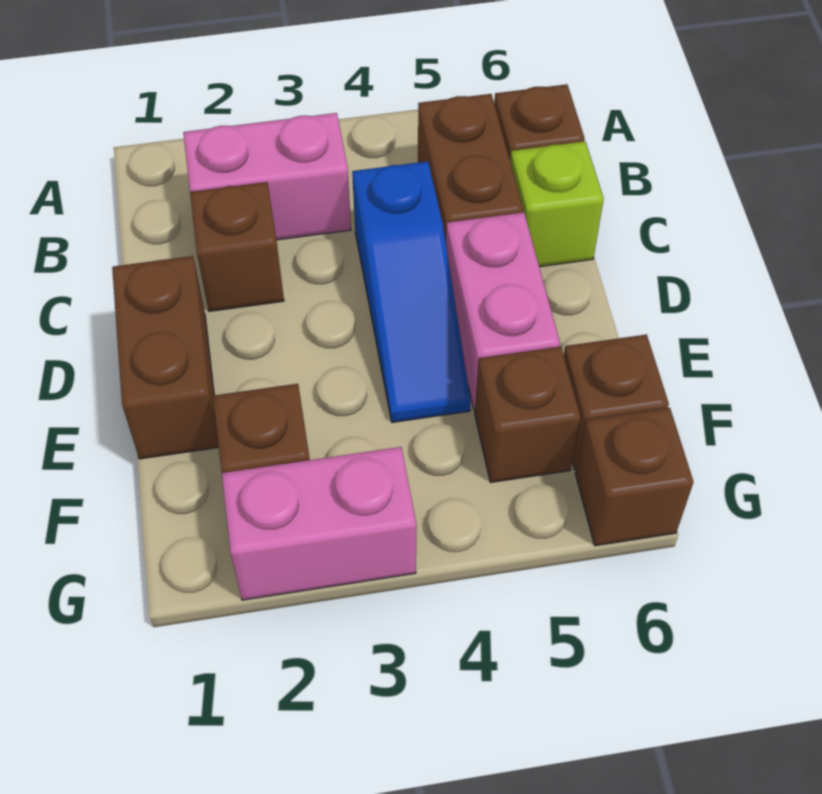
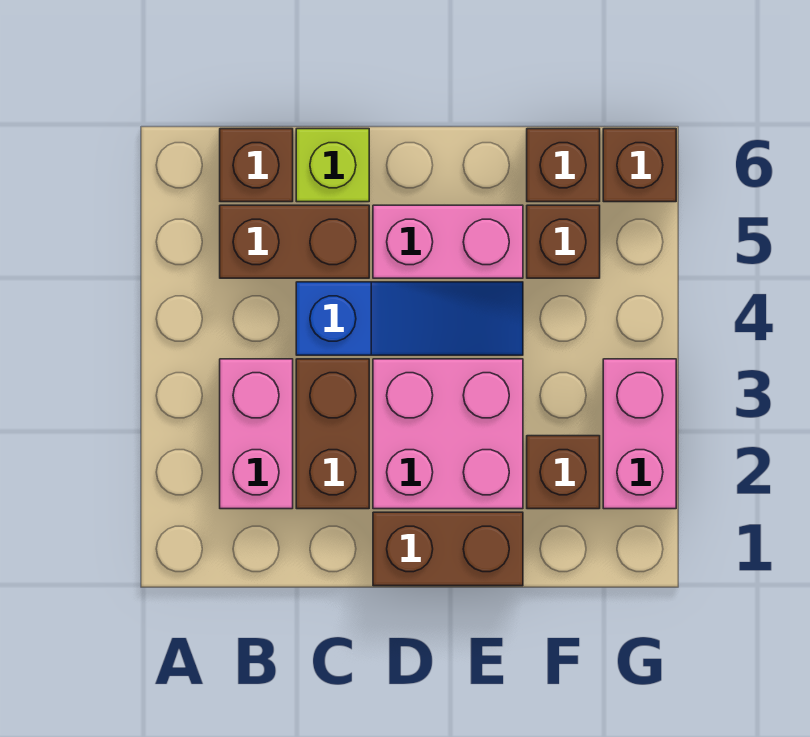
brown brick C2 level 1 -> brown brick C2:C3 level 1
none -> pink brick D2:E3 level 1

